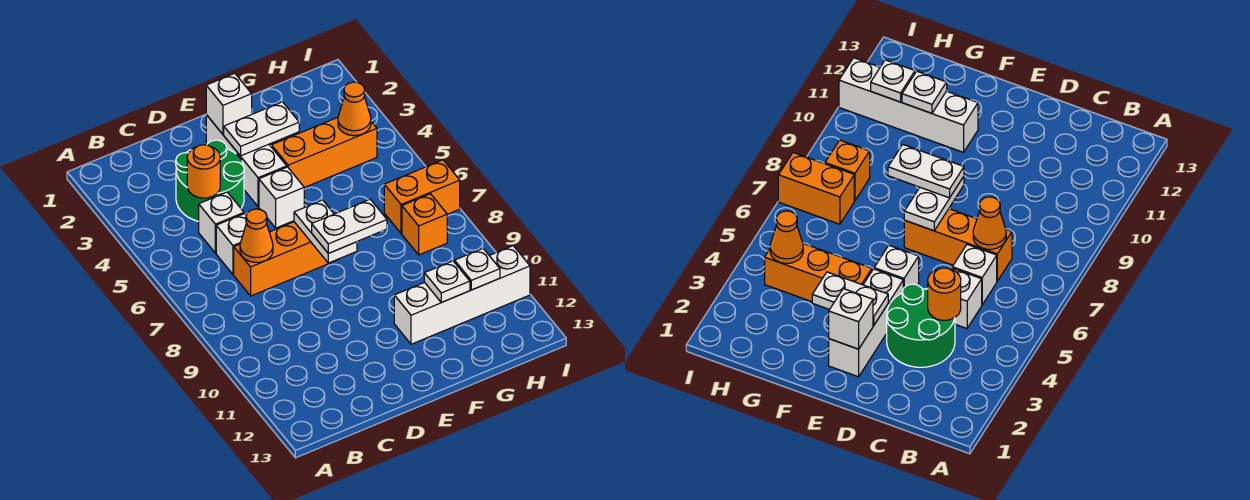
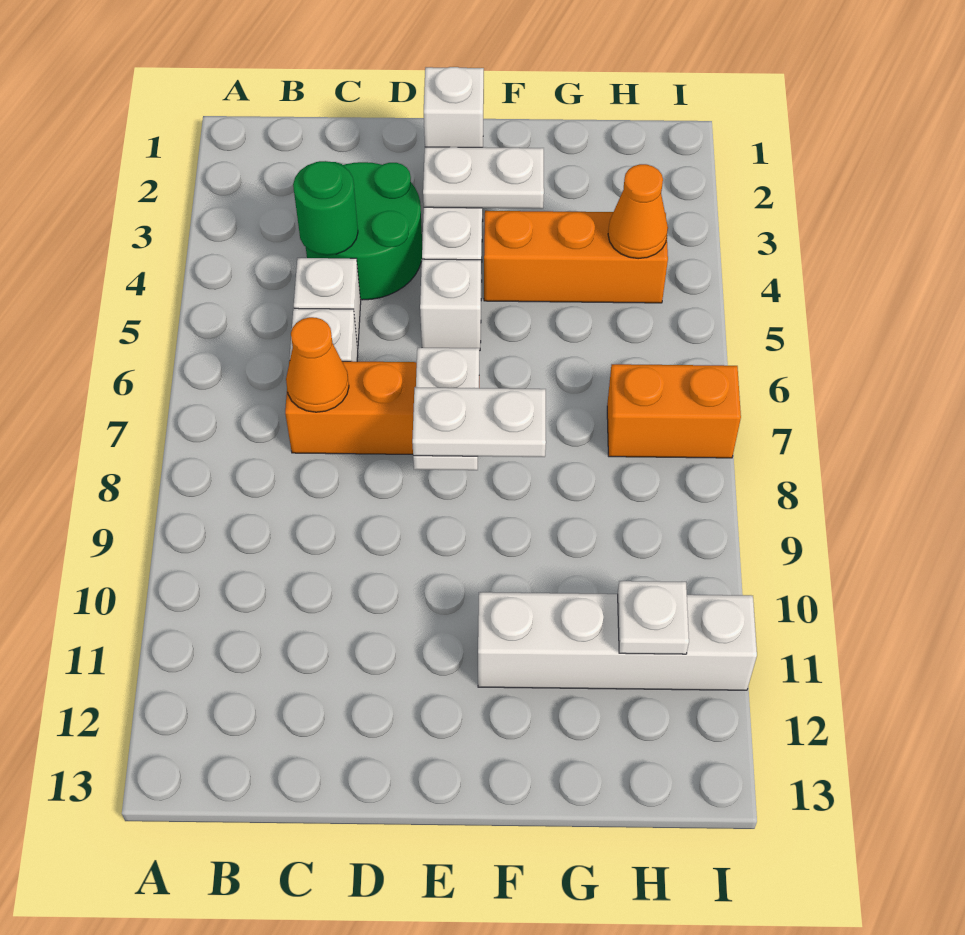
orange round brick C4 level 2 -> green round brick C4 level 2
white plate G11 level 2 -> none
orange brick H8 level 1 -> none

